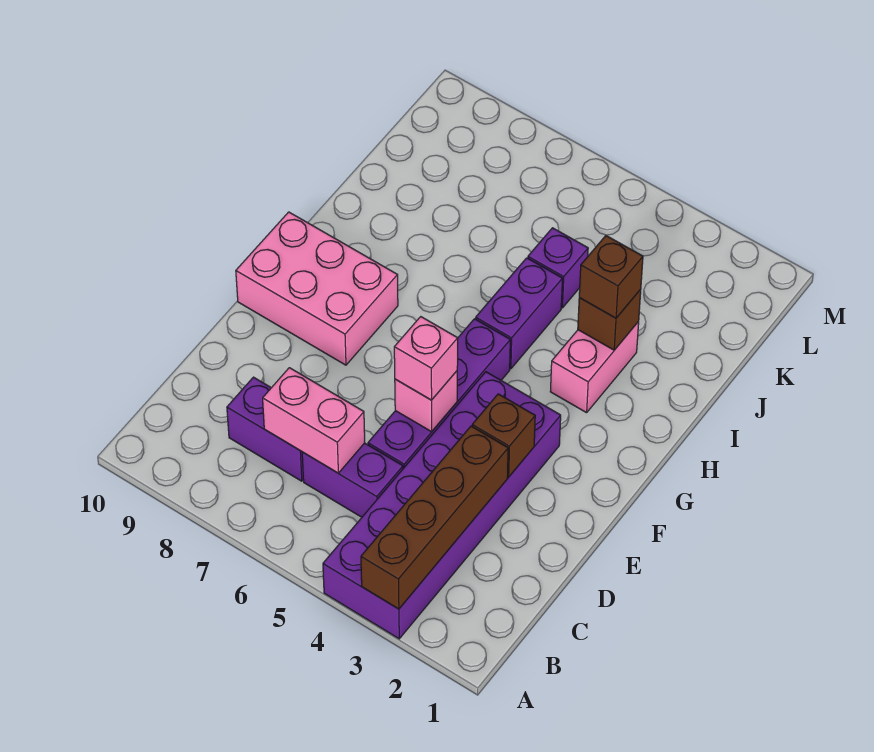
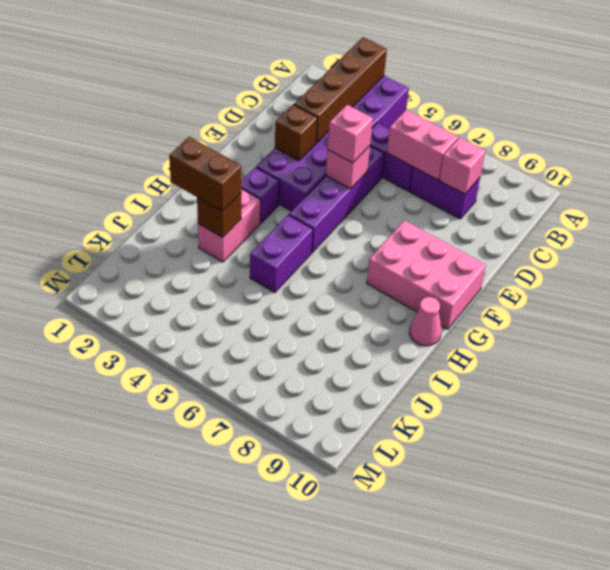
none -> pink brick C8 level 2
none -> pink cone H10 level 1
brown brick I3 level 3 -> brown brick I2:I3 level 3
purple brick J5 level 1 -> purple brick G3 level 1

